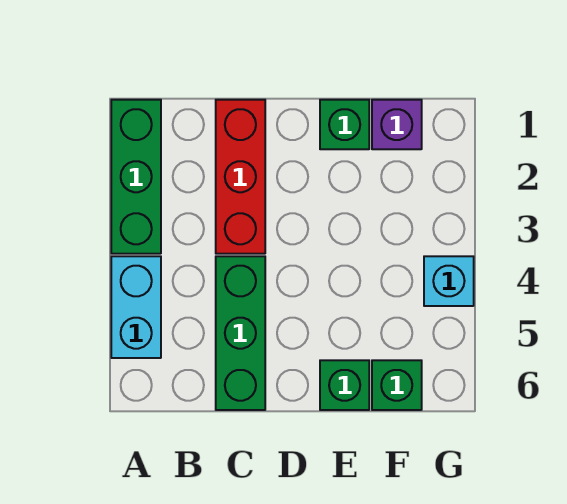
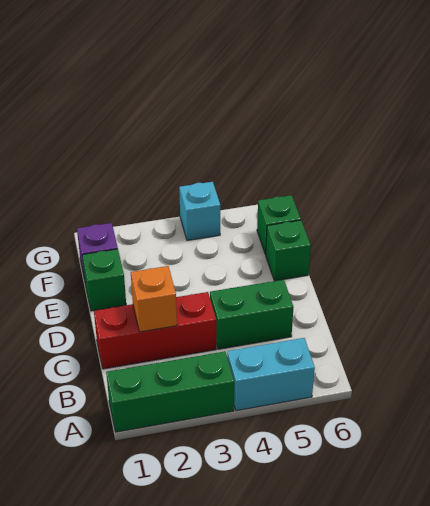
none -> orange brick C2 level 2
green brick C4:C6 level 1 -> green brick C4:C5 level 1

